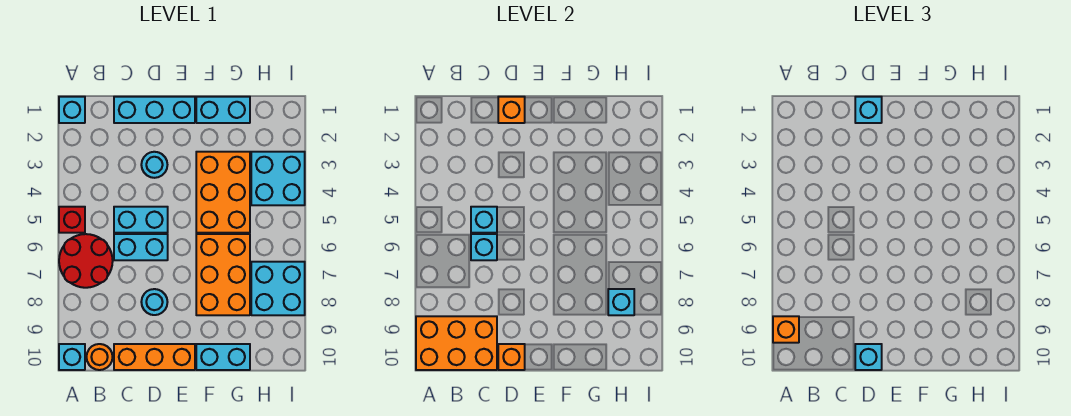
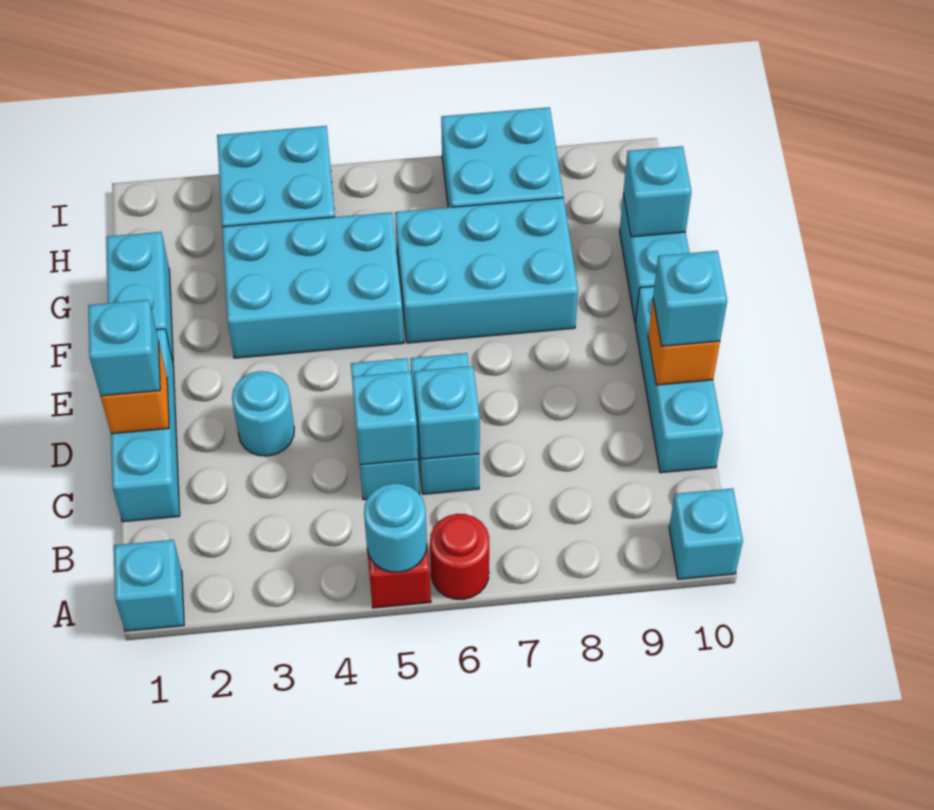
red round brick A6:B7 level 1 -> red round brick A6 level 1
orange brick A9:C10 level 2 -> none
orange brick A9 level 3 -> none
orange round brick B10 level 1 -> none
orange brick C10:E10 level 1 -> cyan brick C10:E10 level 1
cyan round brick D8 level 1 -> cyan round brick A5 level 2
orange brick F3:G5 level 1 -> cyan brick F3:G5 level 1
orange brick F6:G8 level 1 -> cyan brick F6:G8 level 1
cyan brick H8 level 2 -> cyan brick G10 level 2

